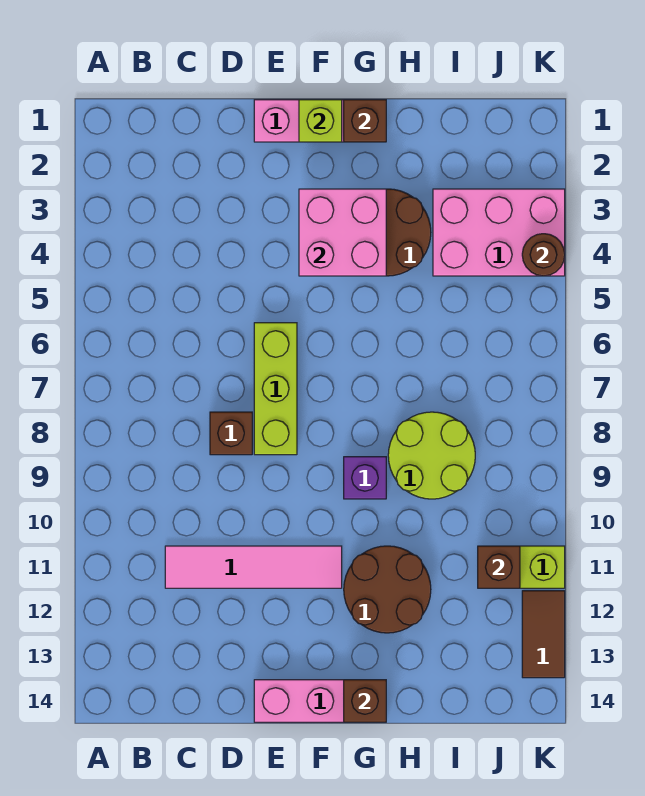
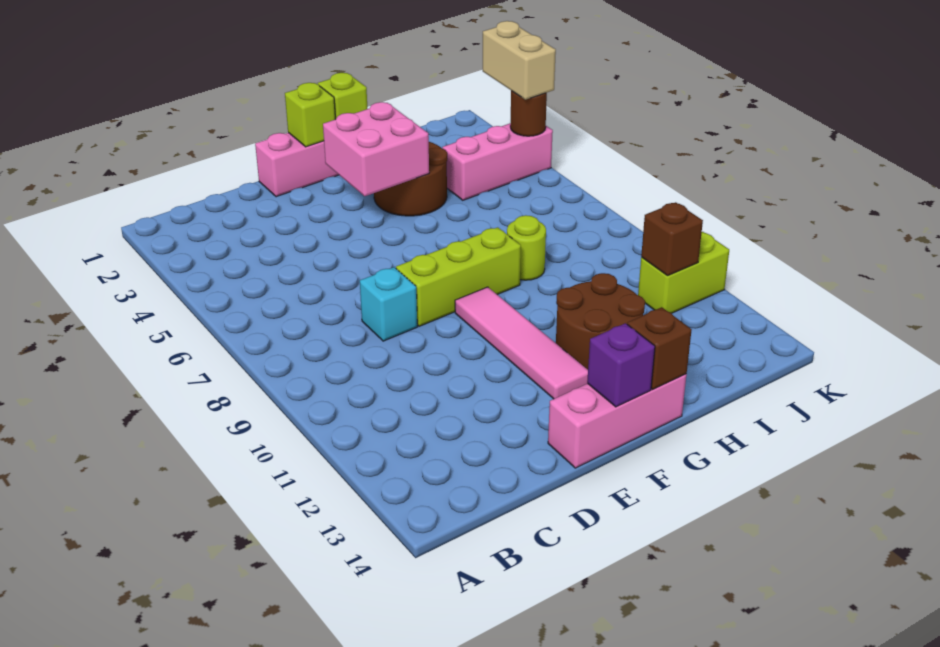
pink tile C11:F11 level 1 -> pink tile F9:F12 level 1
brown brick D8 level 1 -> cyan brick D8 level 1
lime brick E6:E8 level 1 -> lime brick E8:G8 level 1
brown brick G1 level 2 -> lime brick G1 level 2
purple brick G9 level 1 -> purple brick F14 level 2
lime round brick H8:I9 level 1 -> lime round brick H8 level 1
pink brick I3:K4 level 1 -> pink brick I4:K4 level 1
none -> tan brick K3:K4 level 3
brown tile K12:K13 level 1 -> none

